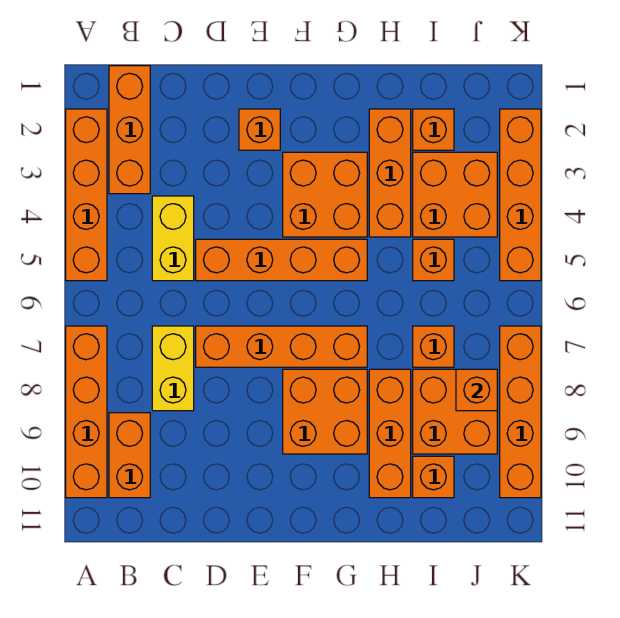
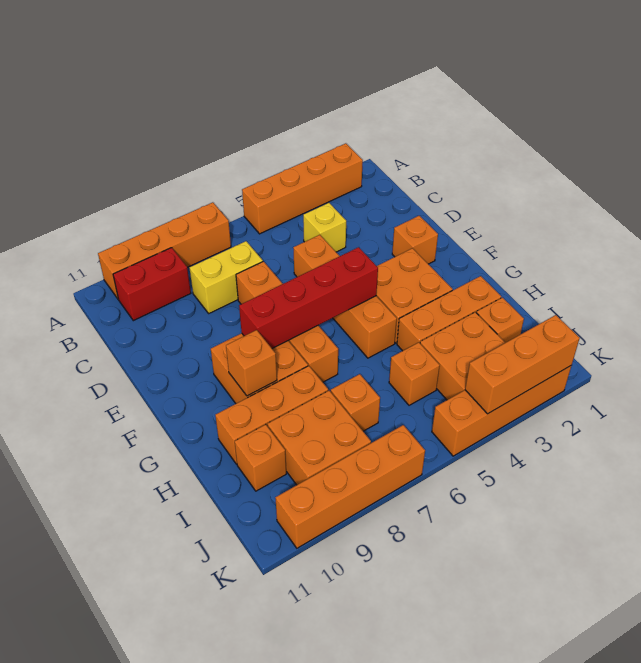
orange brick B1:B3 level 1 -> orange brick K2:K4 level 2
orange brick B9:B10 level 1 -> red brick B9:B10 level 1
yellow brick C4:C5 level 1 -> yellow brick C4 level 1
none -> red brick F5:F8 level 2
orange brick J8 level 2 -> orange brick G9 level 2

